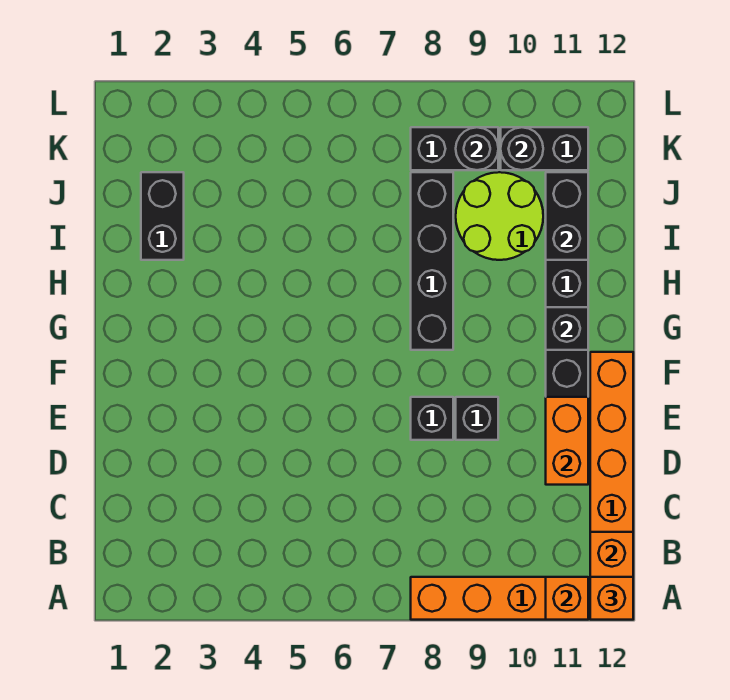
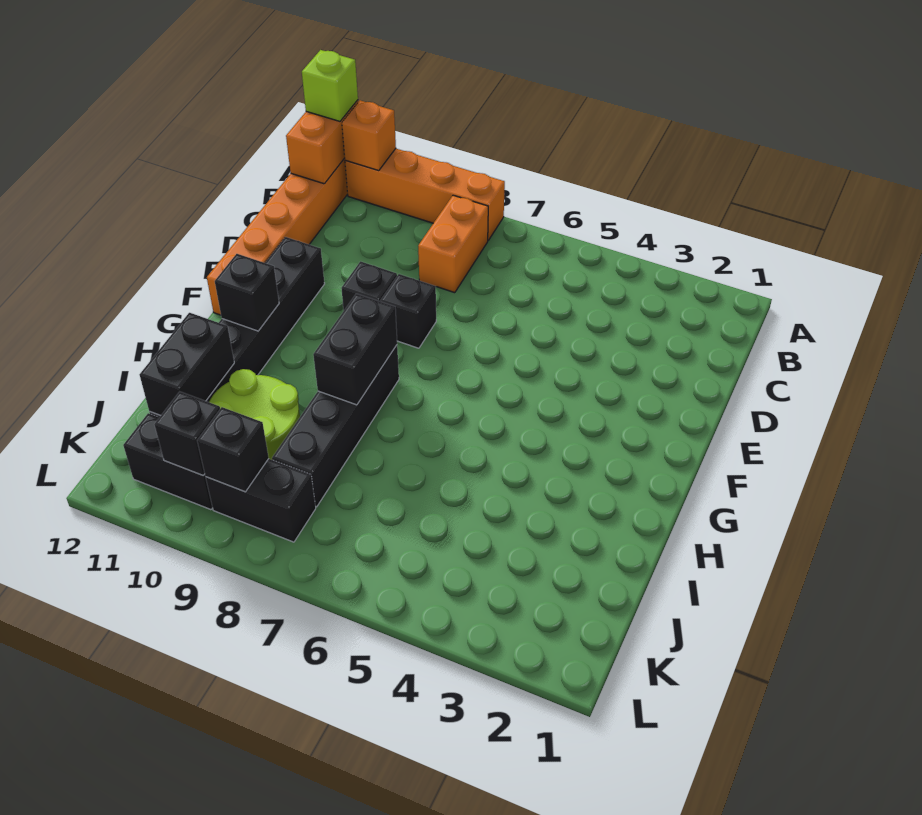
orange brick A12 level 3 -> lime brick A12 level 3
orange brick D11:E11 level 2 -> orange brick B8:C8 level 1
black brick I2:J2 level 1 -> black brick G8:H8 level 2
black round brick K9 level 2 -> black brick K9 level 2
black round brick K10 level 2 -> black brick K10 level 2

